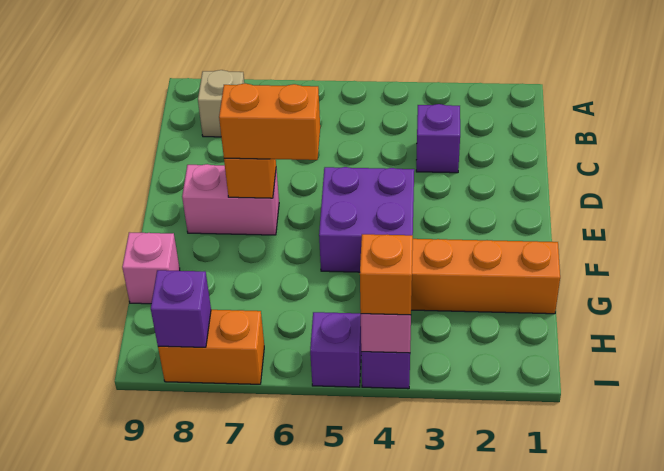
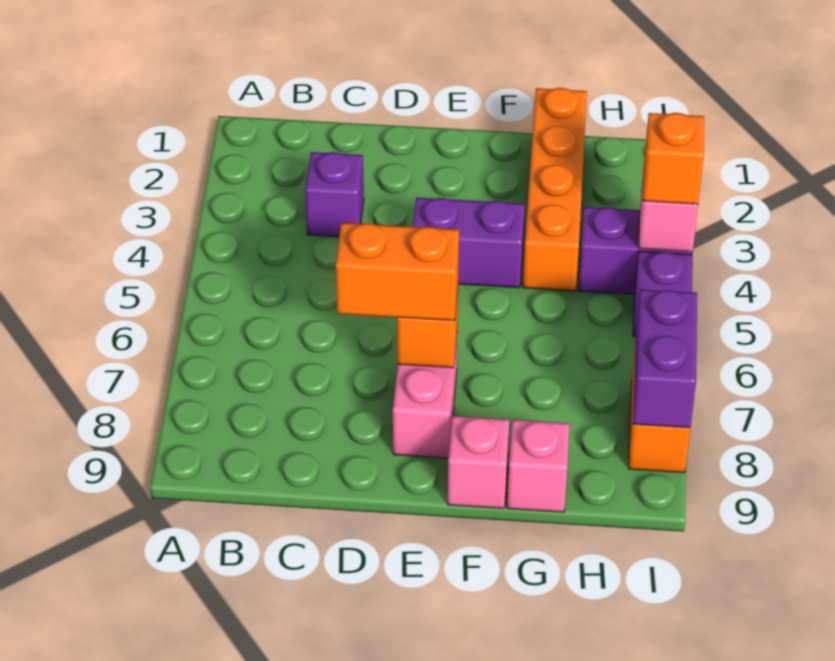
tan brick B8 level 1 -> none
purple brick E4:F5 level 1 -> purple brick E4:F4 level 1
orange brick E6:E7 level 3 -> orange brick D7:E7 level 3
none -> pink brick F9 level 1
purple brick I8 level 2 -> purple brick I7:I8 level 2

